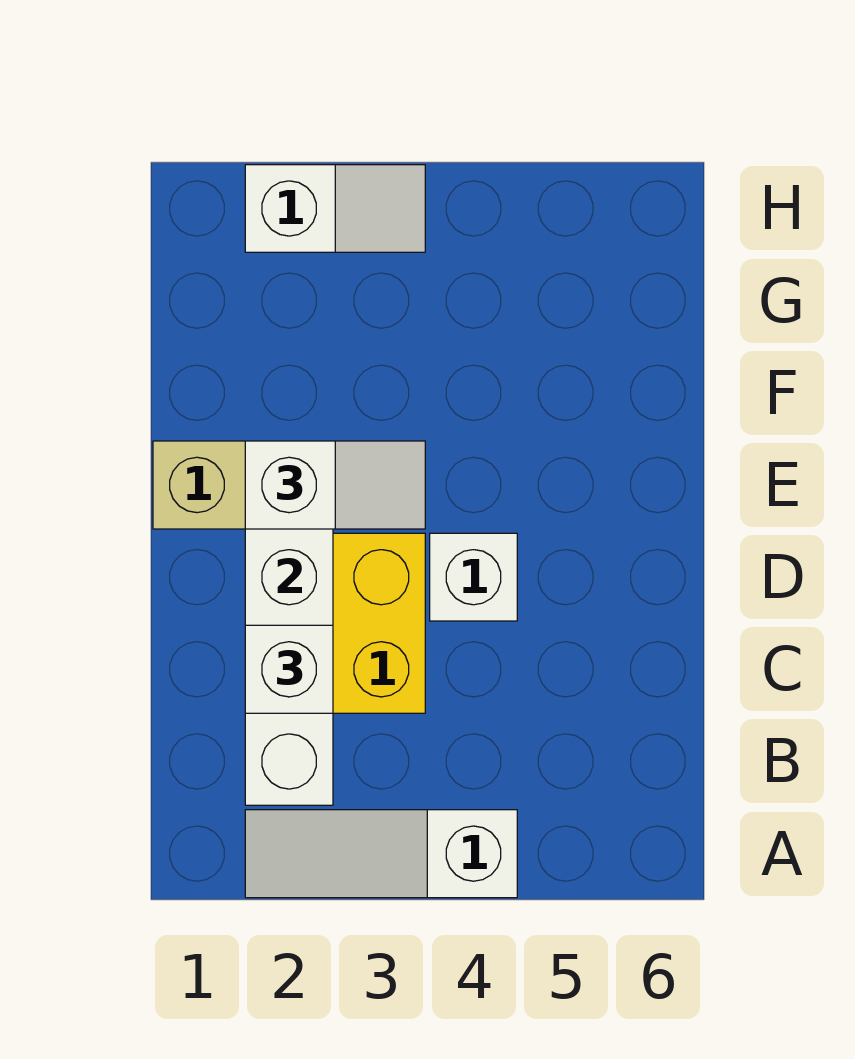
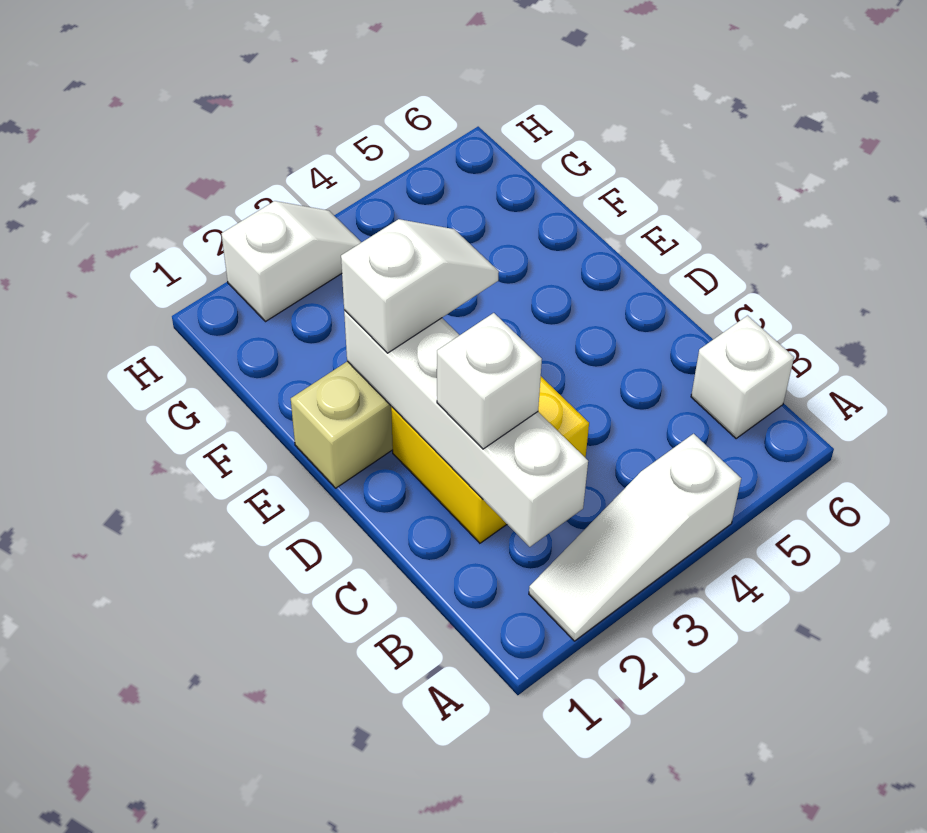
white brick D4 level 1 -> white brick B6 level 1

